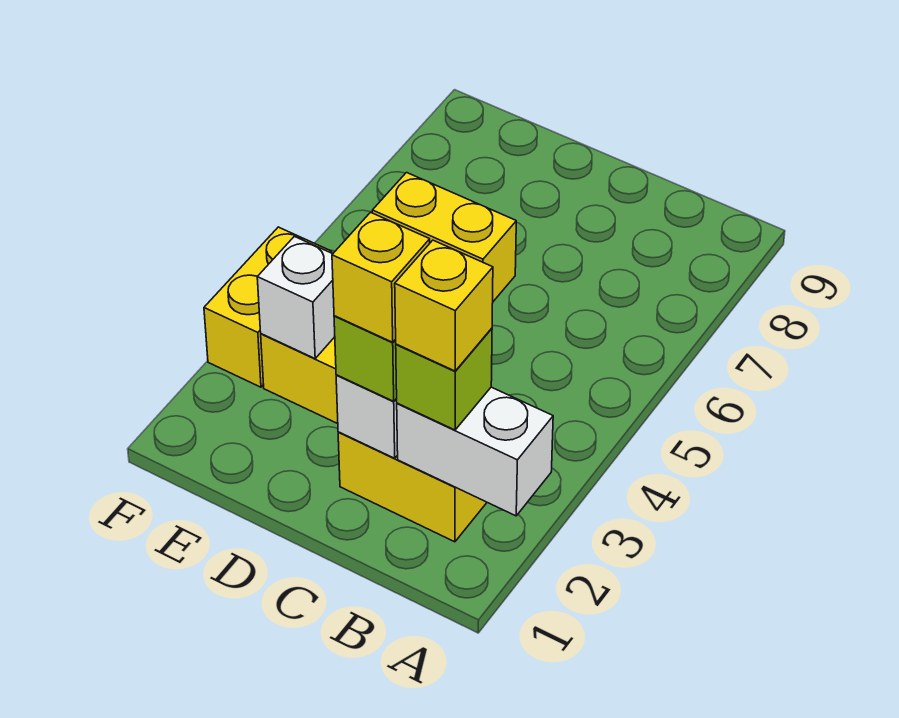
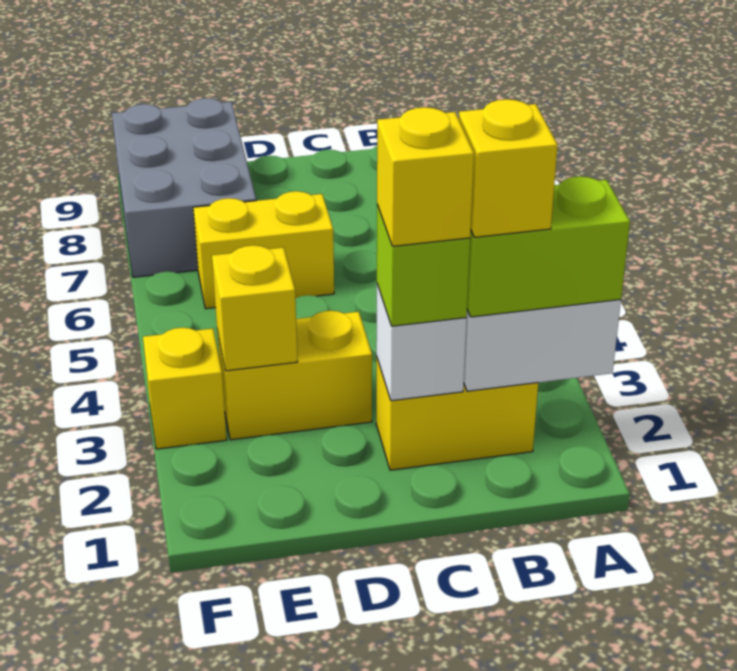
lime brick B2 level 3 -> lime brick A2:B2 level 3
white brick E3 level 2 -> yellow brick E3 level 2
none -> grey brick E7:F9 level 1
yellow brick F3:F4 level 1 -> yellow brick F3 level 1

